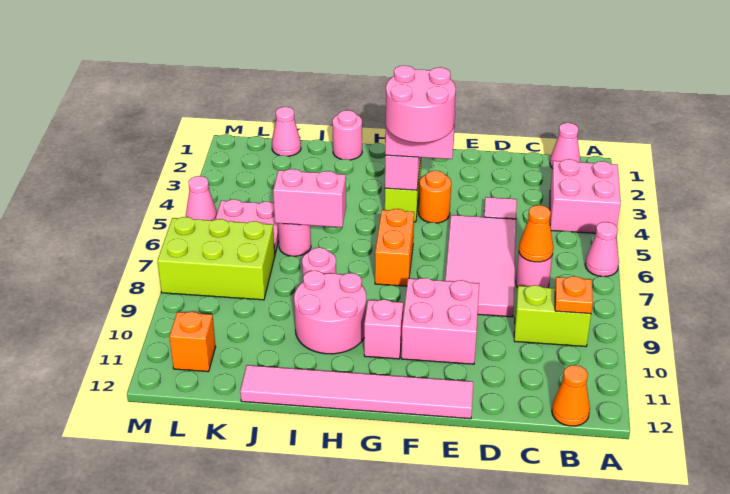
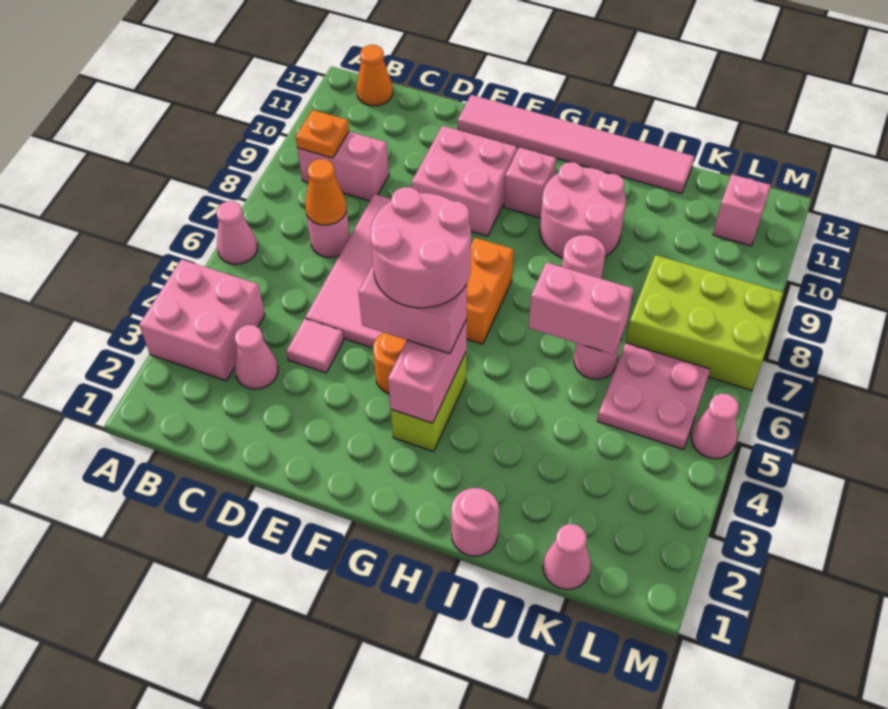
pink cone B1 level 1 -> pink cone C3 level 1
lime brick B9:C9 level 1 -> pink brick B9:C9 level 1
orange brick L11 level 1 -> pink brick L11 level 1

